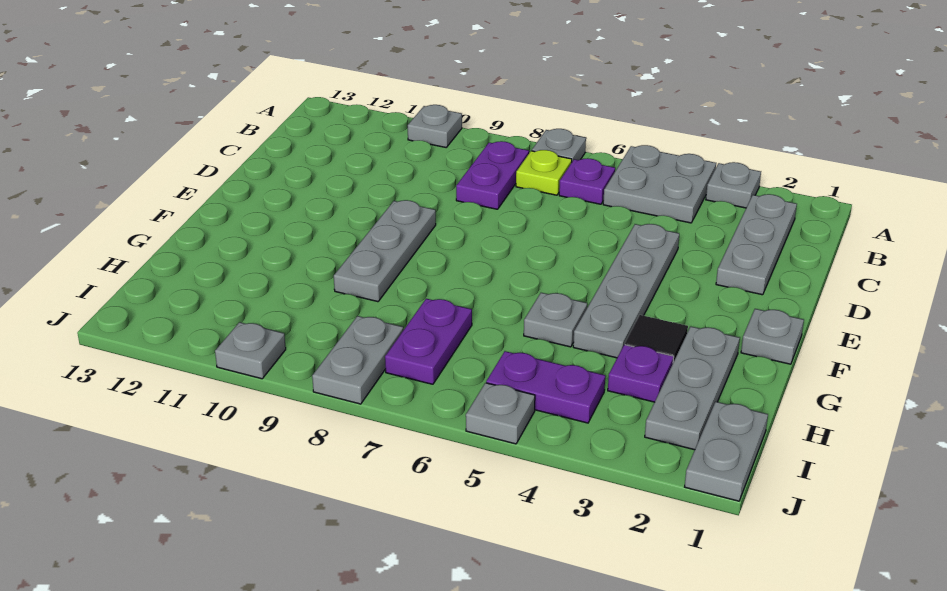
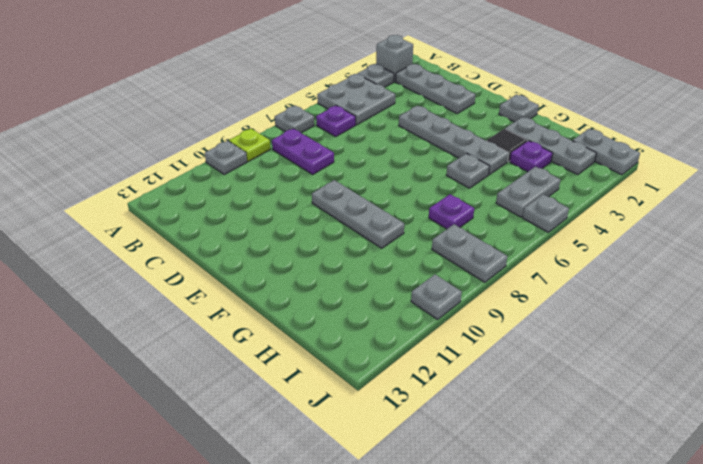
none -> grey brick A2 level 1
lime plate B7 level 1 -> lime plate A9 level 1
purple plate H7:I7 level 1 -> purple plate H7 level 1
purple plate I4:I5 level 1 -> grey plate I4:I5 level 1

